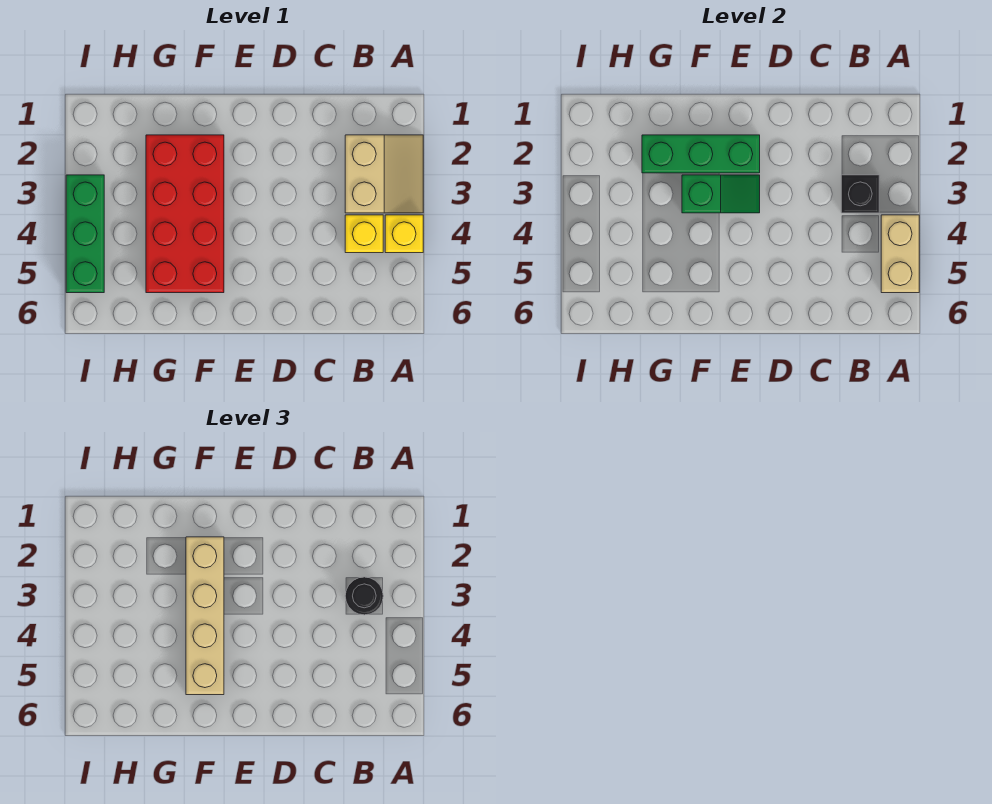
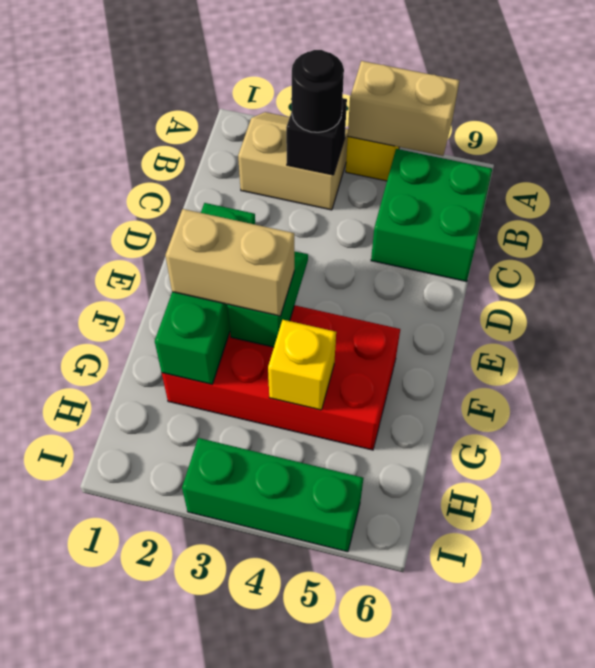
yellow brick B4 level 1 -> yellow brick G4 level 2
none -> green brick B5:C6 level 1
tan brick F2:F5 level 3 -> tan brick F2:F3 level 3

